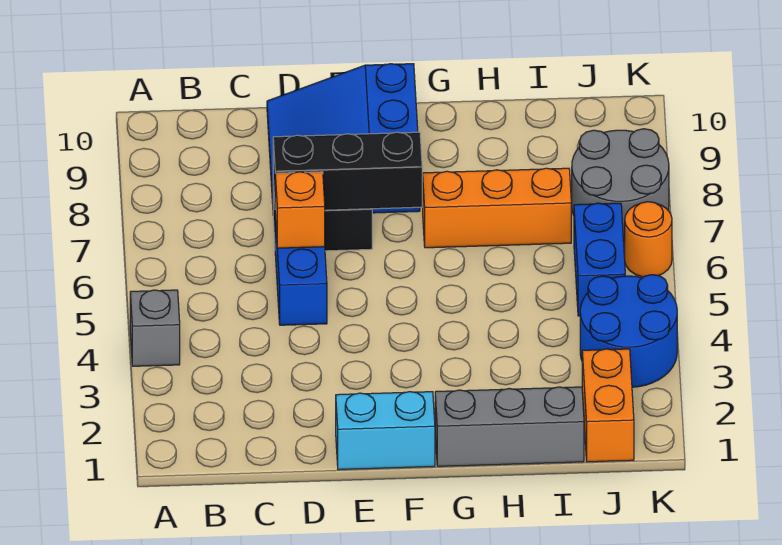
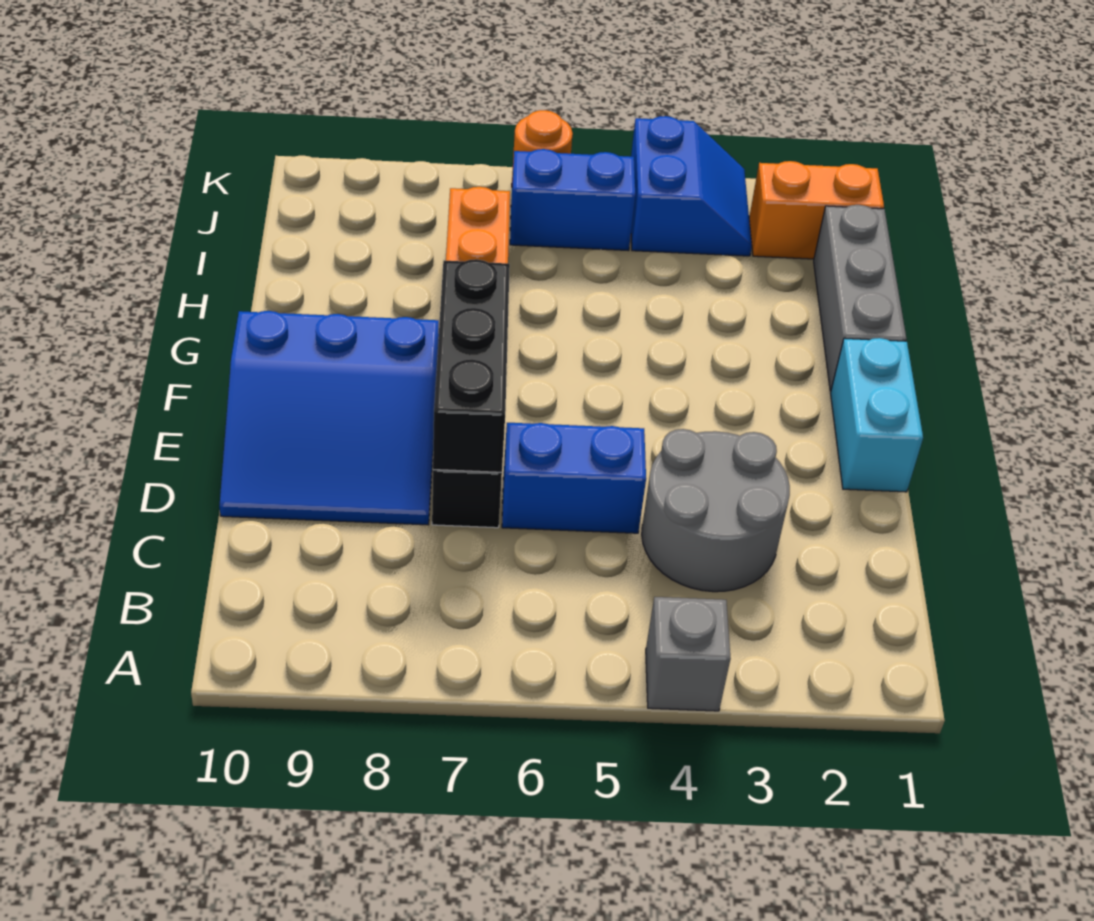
orange brick D6 level 2 -> none
blue round brick J3:K4 level 1 -> blue slope J3:K4 level 1 top 4
grey round brick J7:K8 level 1 -> grey round brick C3:D4 level 1

